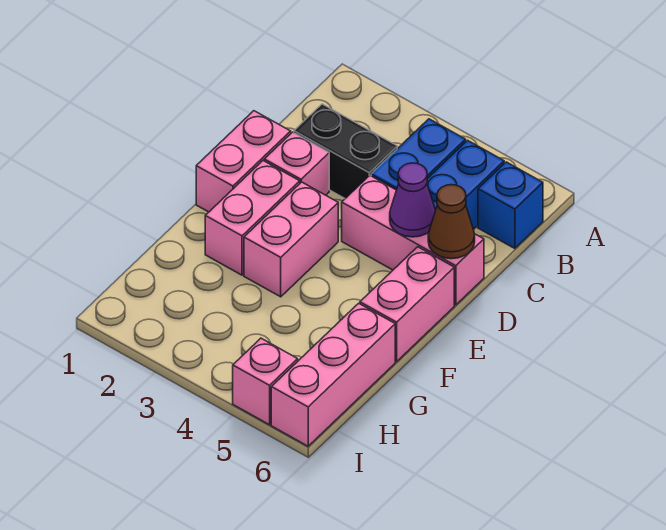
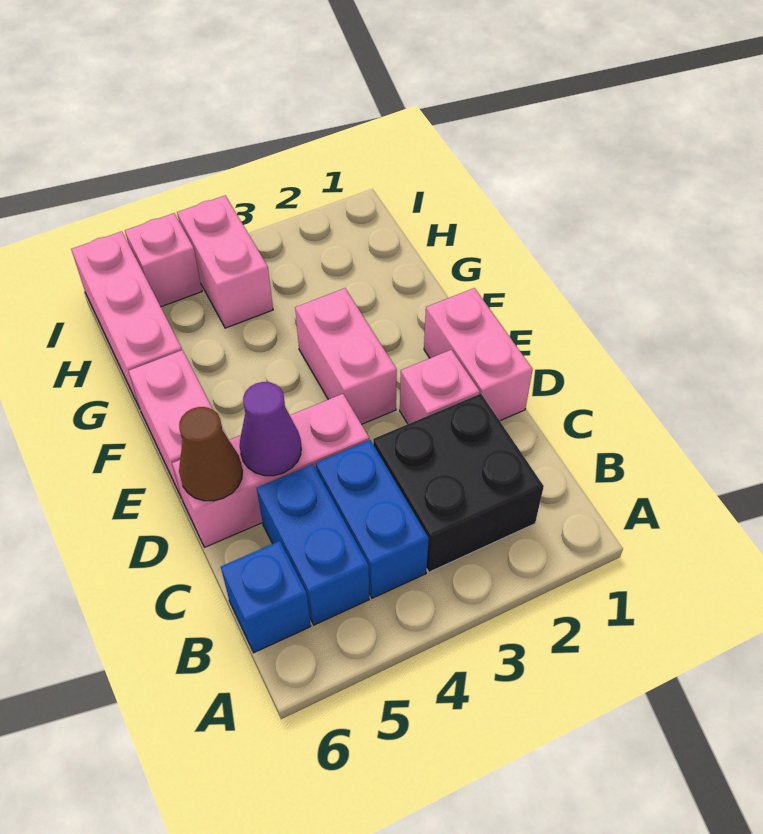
black brick C2:C3 level 1 -> black brick B2:C3 level 1
pink brick E2:F2 level 1 -> pink brick H4:I4 level 1

